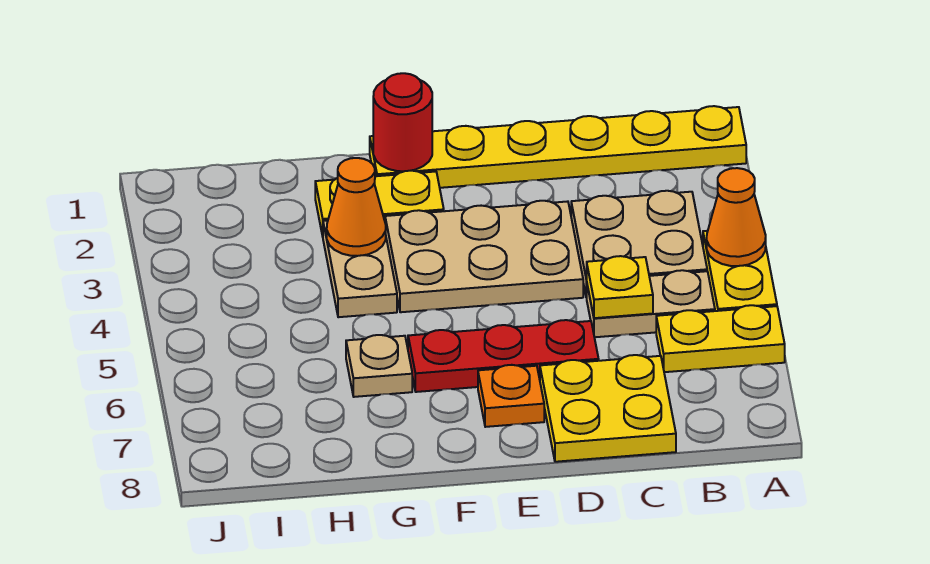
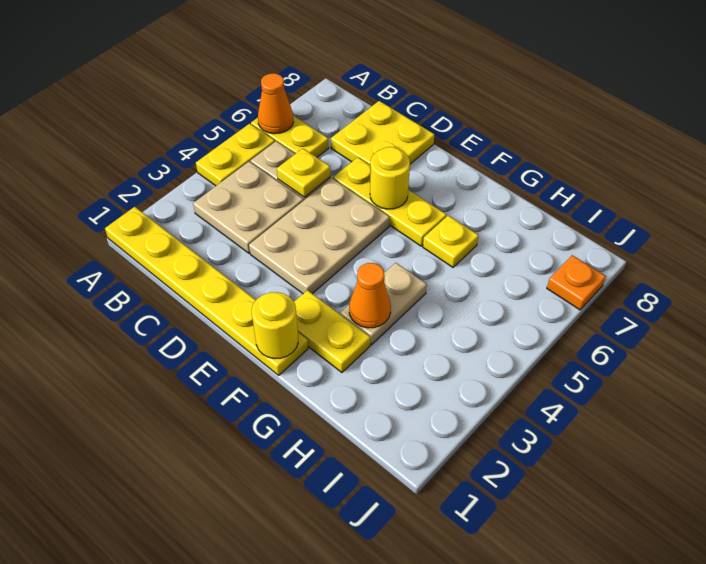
orange cone A4 level 2 -> orange cone A6 level 2
tan plate D3:F4 level 1 -> tan plate D3:E5 level 1
red plate D6:F6 level 1 -> yellow plate D6:F6 level 1
none -> yellow round brick E6 level 2
orange plate E7 level 1 -> orange plate J7 level 1
red round brick F1 level 2 -> yellow round brick F1 level 2
tan plate G6 level 1 -> yellow plate G6 level 1

